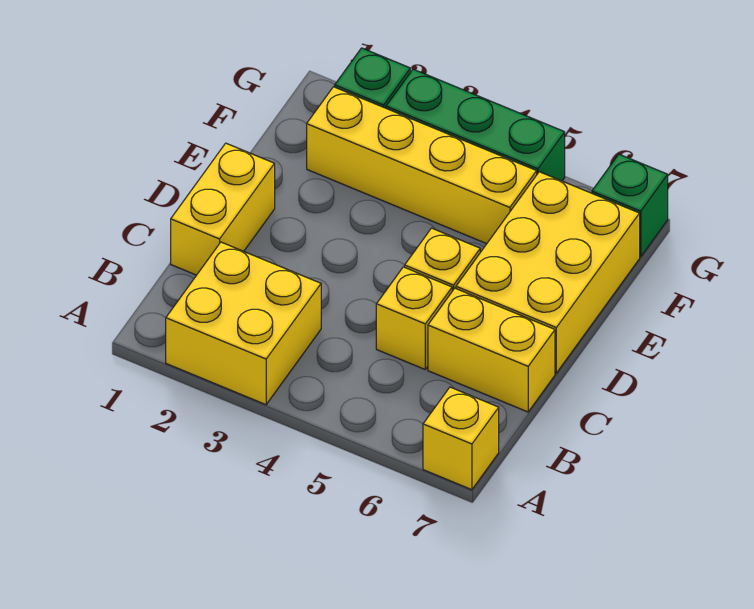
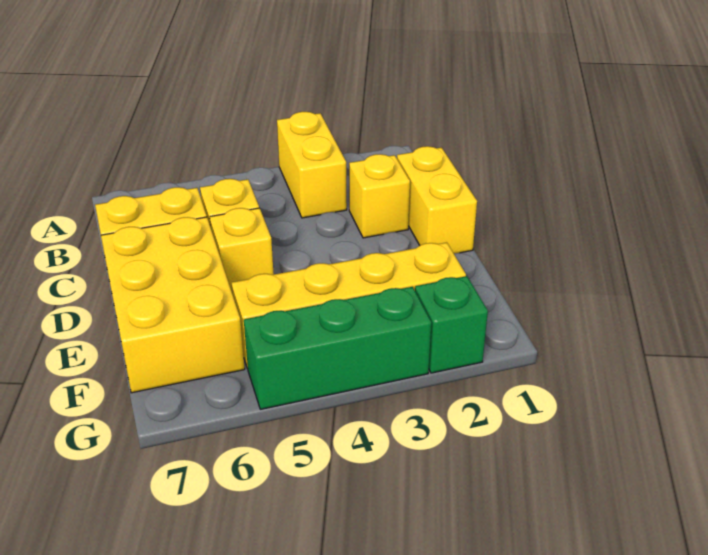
yellow brick A2:B3 level 1 -> yellow brick A3:B3 level 1
yellow brick A7 level 1 -> yellow brick C2 level 1
green brick G7 level 1 -> none

